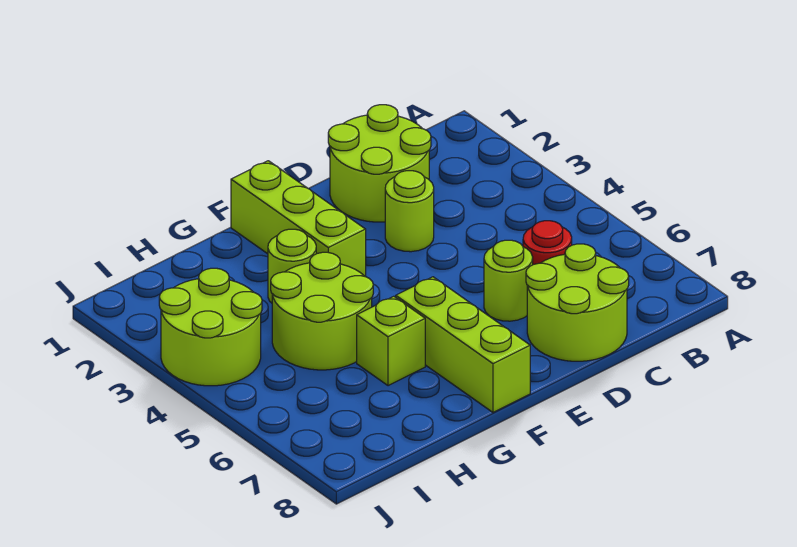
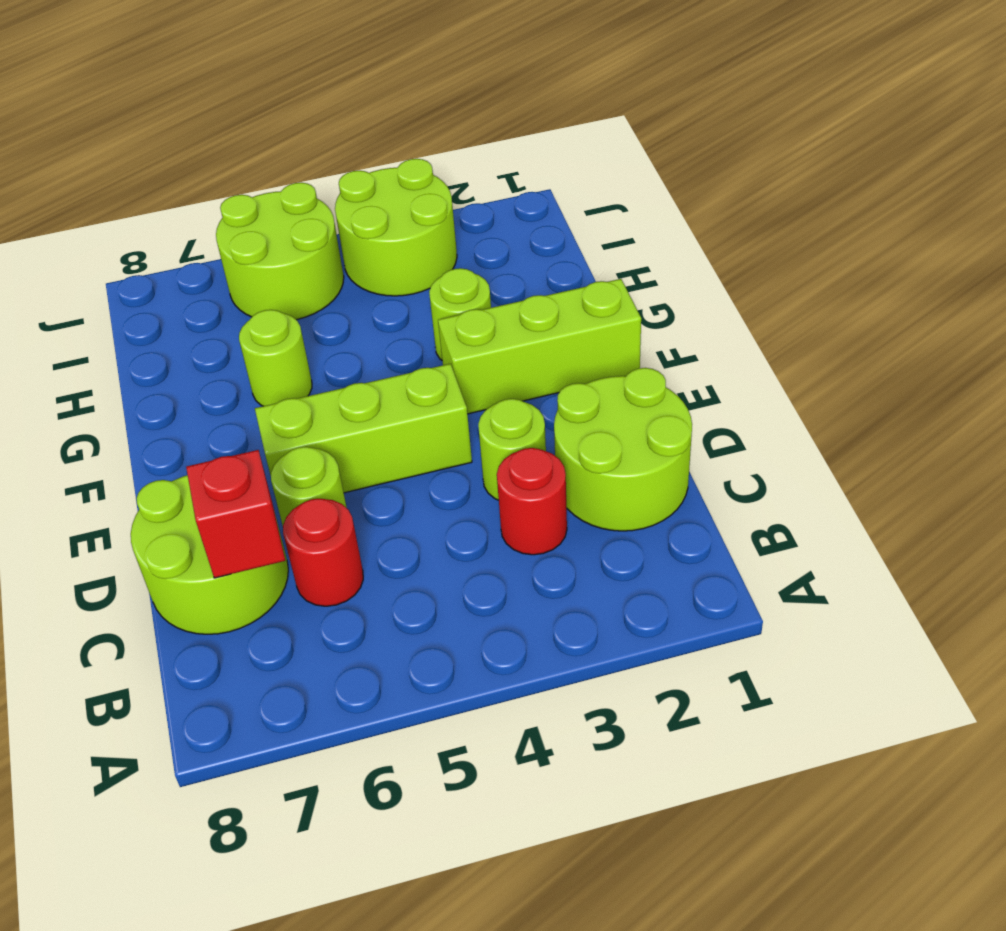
none -> red round brick C3 level 1
none -> red brick C7 level 2
lime brick F6:F8 level 1 -> lime brick E4:E6 level 1
lime round brick G4:H5 level 1 -> lime round brick I5:J6 level 1
lime brick G6 level 1 -> lime round brick G6 level 1

